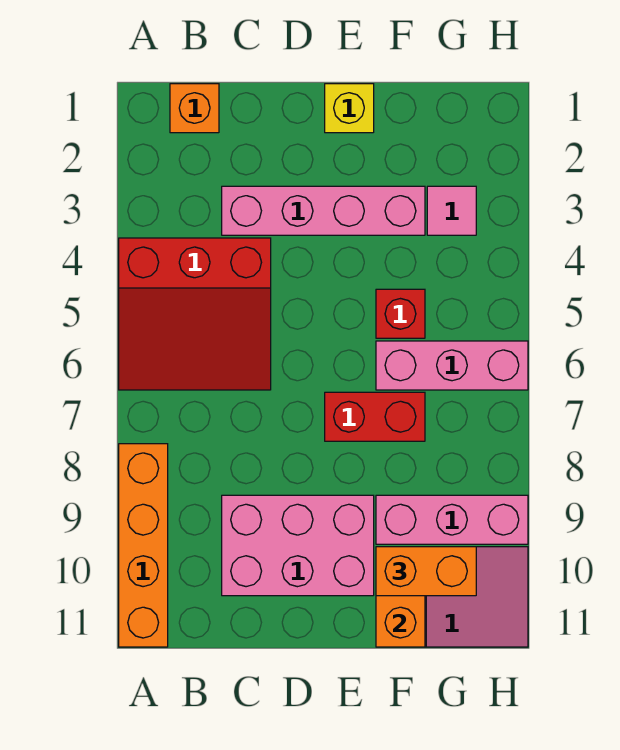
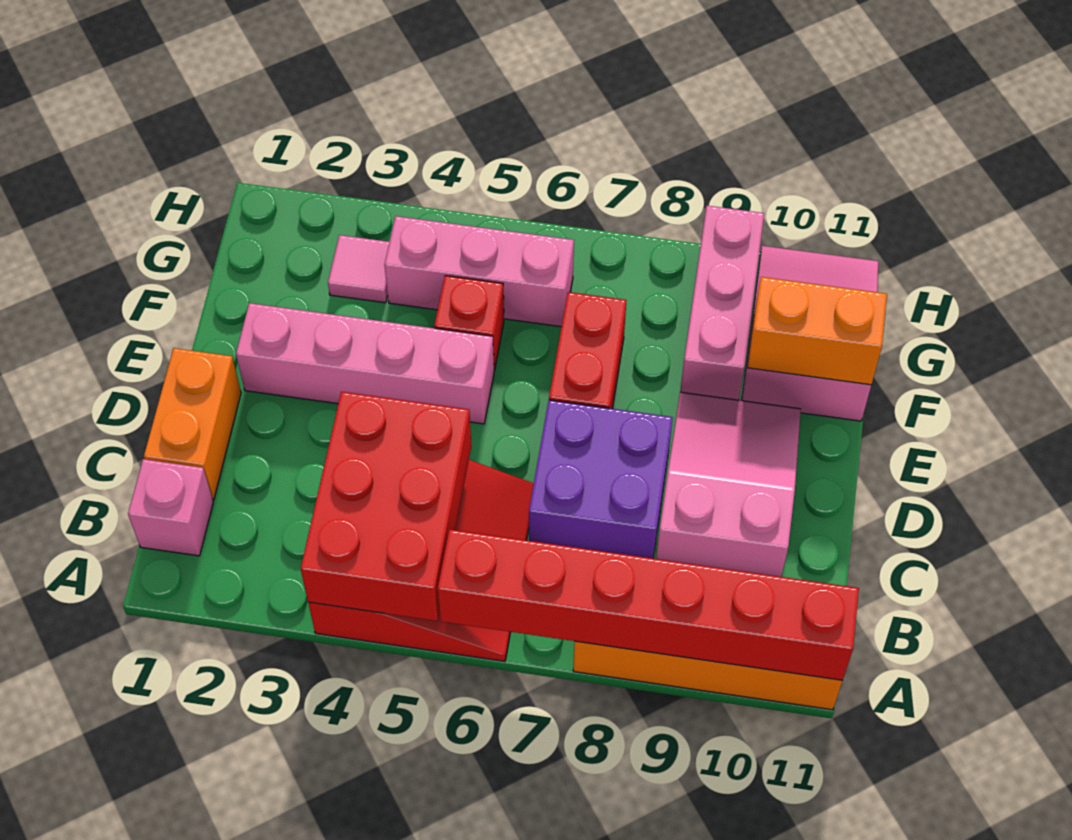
none -> red brick A4:C5 level 2
none -> red brick A6:A11 level 2
orange brick B1 level 1 -> pink brick B1 level 1
pink brick C3:F3 level 1 -> pink brick E2:E5 level 1
none -> purple brick C7:D8 level 1
pink brick C9:E10 level 1 -> pink slope C9:E10 level 1 top C
yellow brick E1 level 1 -> none
pink brick F6:H6 level 1 -> pink brick G4:G6 level 1
orange brick F10:G10 level 3 -> orange brick C1:D1 level 1

